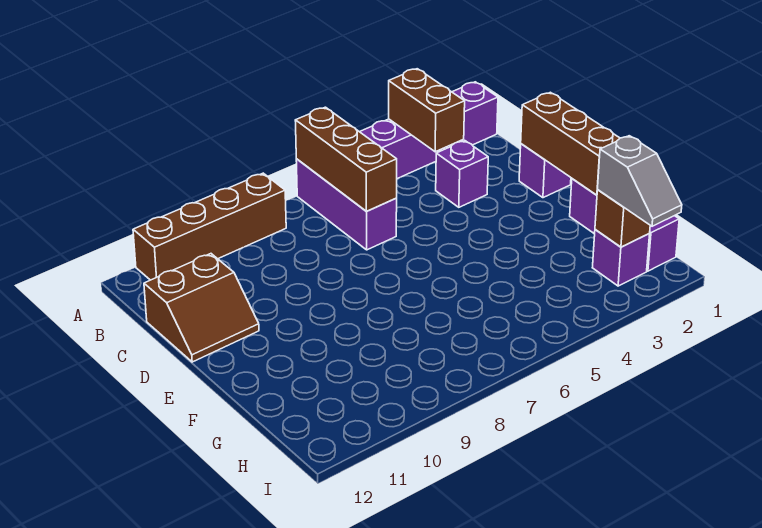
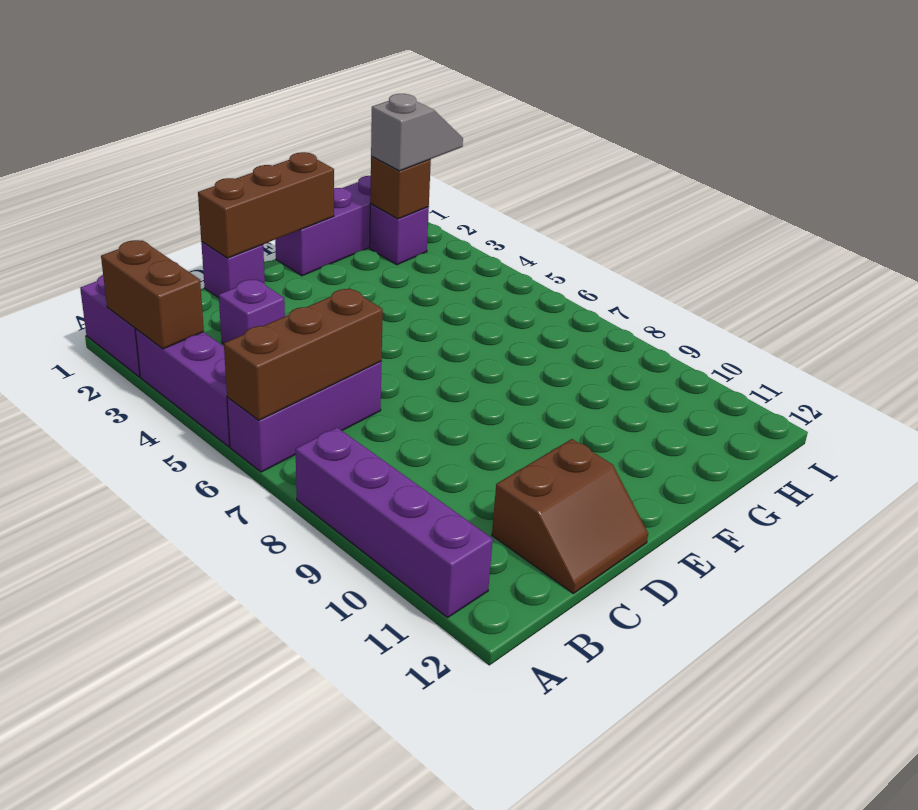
brown brick A3:B3 level 2 -> brown brick A2:A3 level 2
brown brick A8:A11 level 1 -> purple brick A8:A11 level 1
brown slope C11:D12 level 1 top C -> brown slope C11:D12 level 1 top 11

